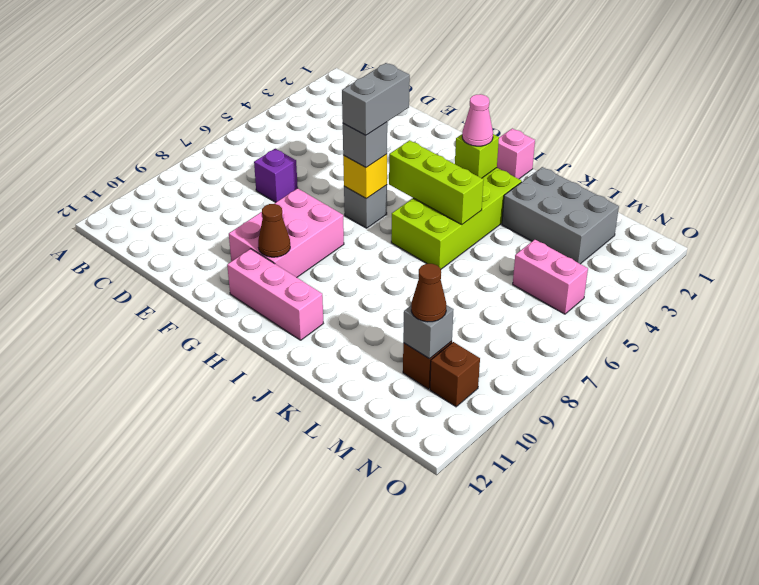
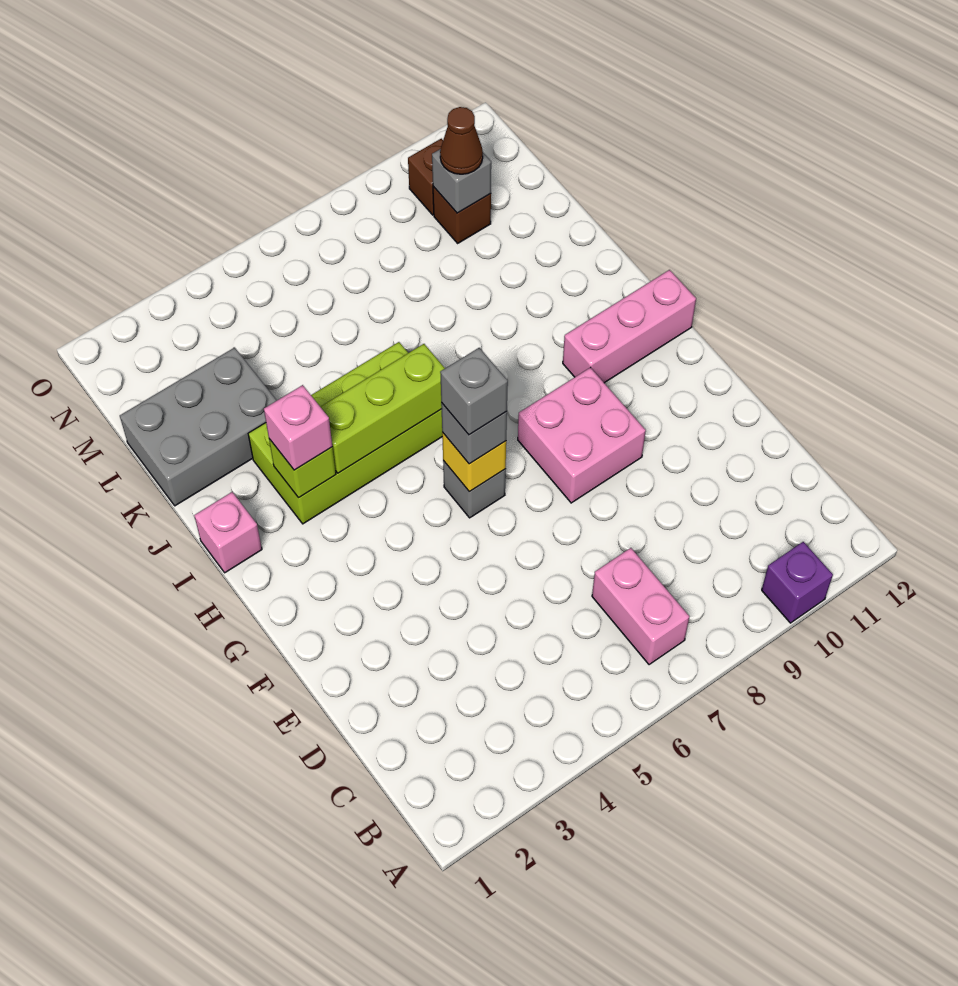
purple brick D7 level 1 -> purple brick A10 level 1
pink brick F8:G10 level 1 -> pink brick F8:G9 level 1
grey brick G5:G6 level 4 -> grey brick G6 level 4
brown cone G10 level 2 -> none
pink brick G11:I11 level 1 -> pink brick H10:H12 level 1
lime brick H5:J5 level 2 -> lime brick I4:I6 level 2
pink cone I3 level 3 -> pink brick I3 level 3
grey brick K2:M3 level 1 -> grey brick K1:L3 level 1
pink brick M5:N5 level 1 -> pink brick B7:C7 level 1

